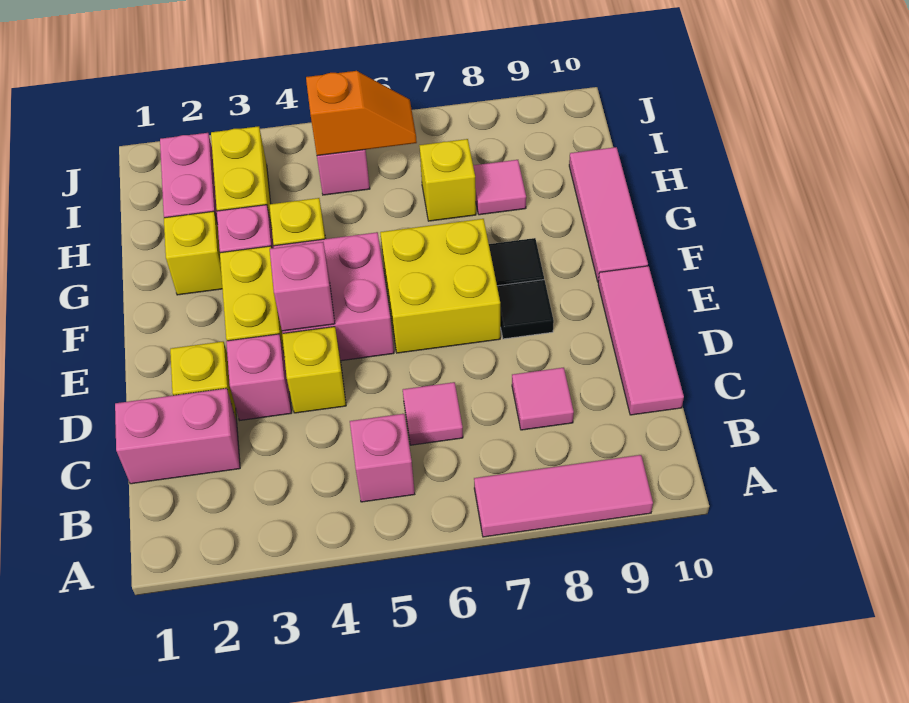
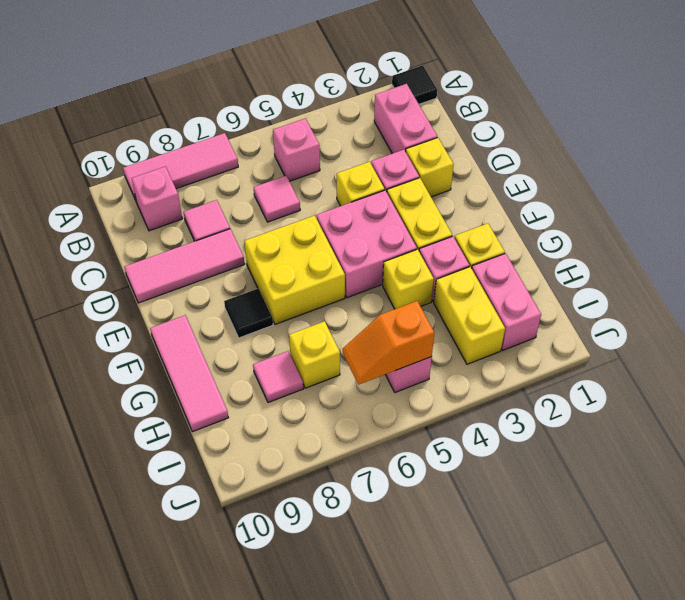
pink brick C1:C2 level 1 -> pink brick B2:C2 level 1
pink tile C10:E10 level 1 -> pink tile D8:D10 level 1
pink brick E4 level 2 -> pink brick B9 level 1
black tile E8 level 1 -> black tile A1 level 1

